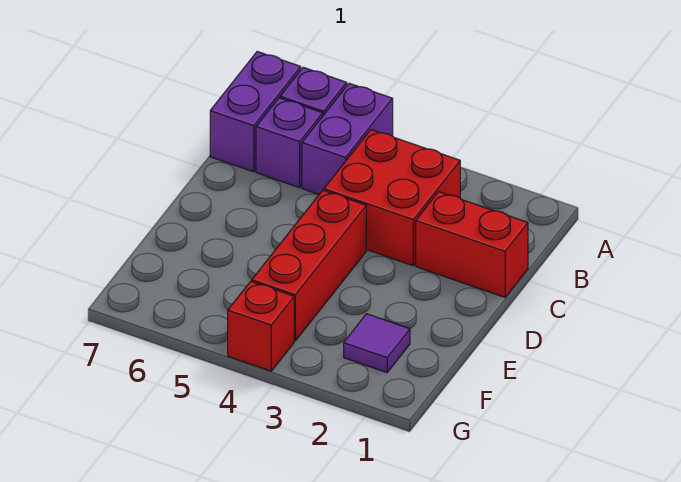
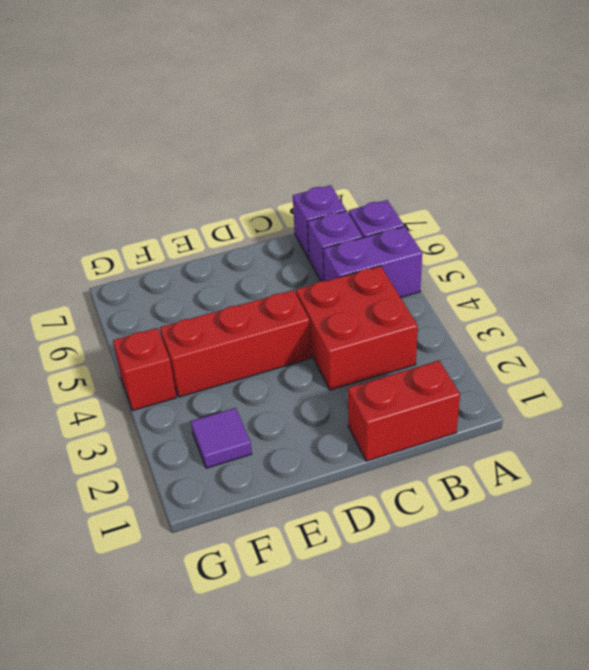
purple brick A7:B7 level 1 -> purple brick B7 level 1
red brick C1:C2 level 1 -> red brick B1:C1 level 1

